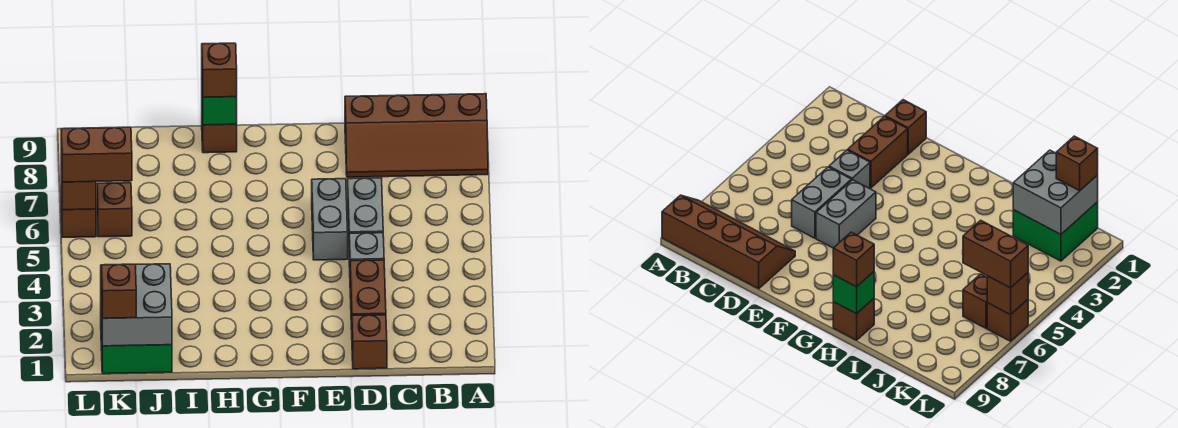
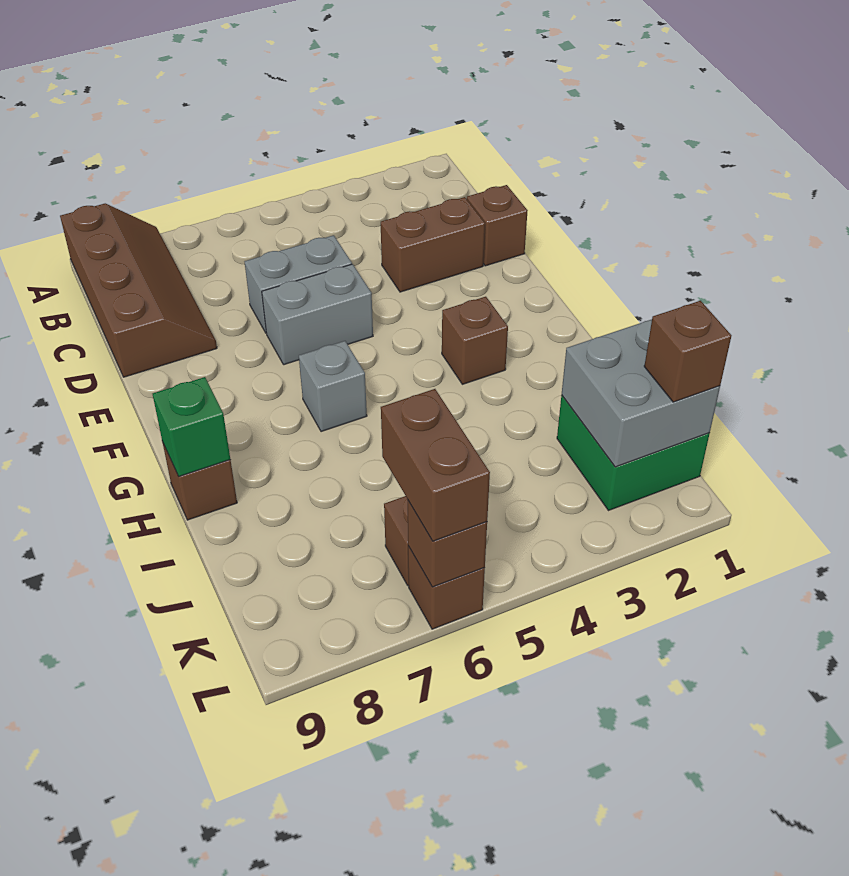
grey brick D4 level 1 -> grey brick G6 level 1
brown brick H9 level 3 -> brown brick G3 level 1

